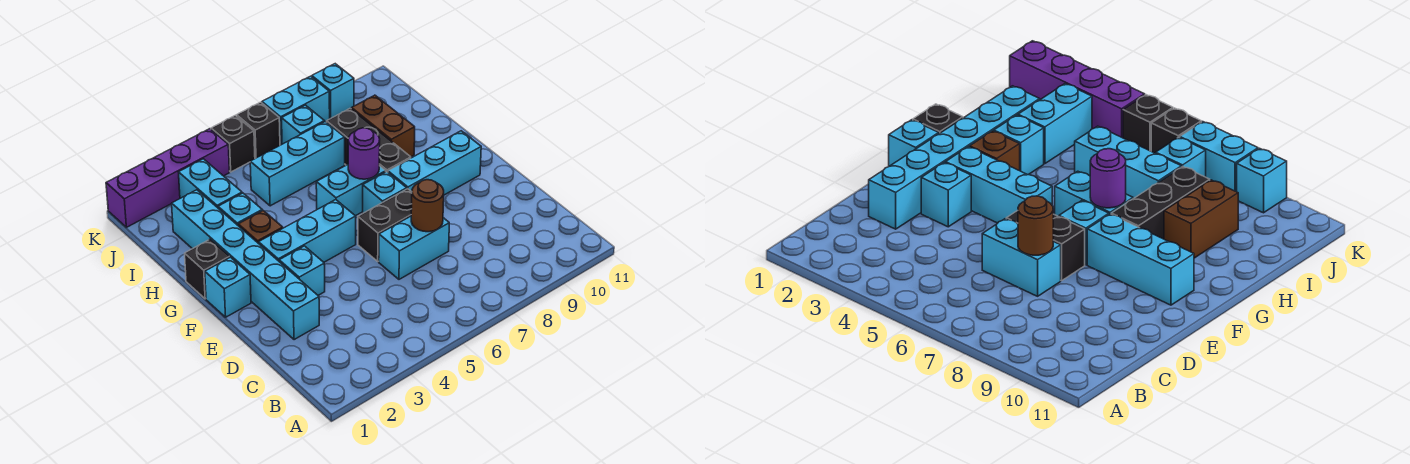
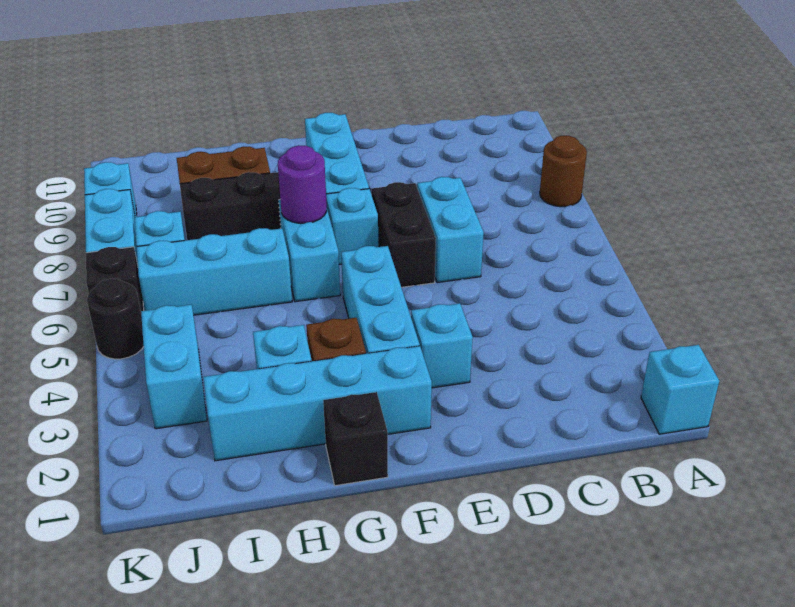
cyan brick D2:I2 level 1 -> cyan brick F2:I2 level 1
brown round brick D7 level 2 -> brown round brick A8 level 1
cyan brick F1 level 1 -> cyan brick A1 level 1
cyan brick I3:J3 level 1 -> cyan brick J3:J4 level 1
cyan brick I5:I7 level 1 -> cyan brick H6:J6 level 1
purple brick K1:K4 level 1 -> none
black brick K5 level 1 -> black round brick K5 level 1

